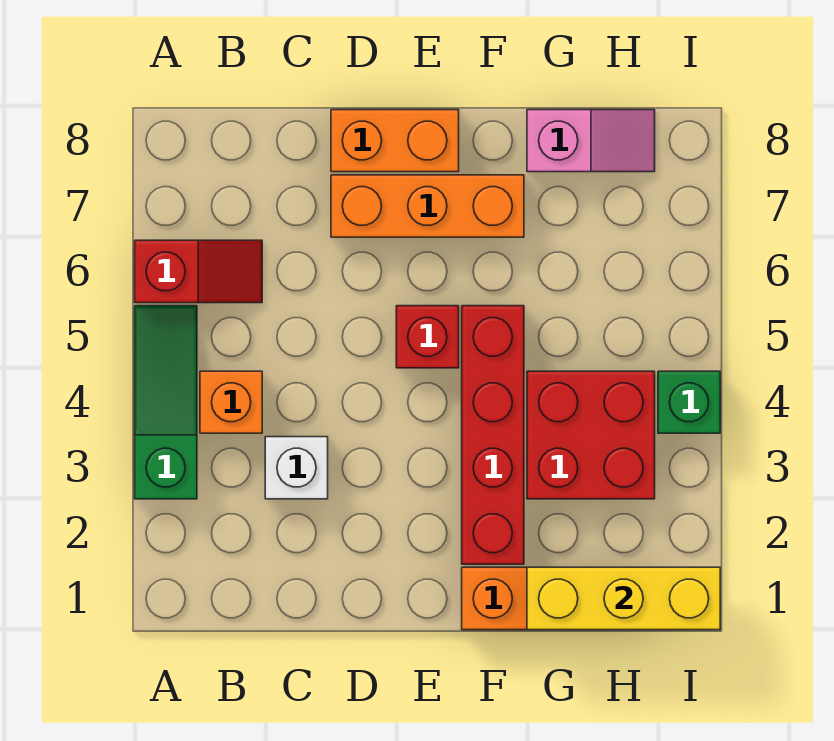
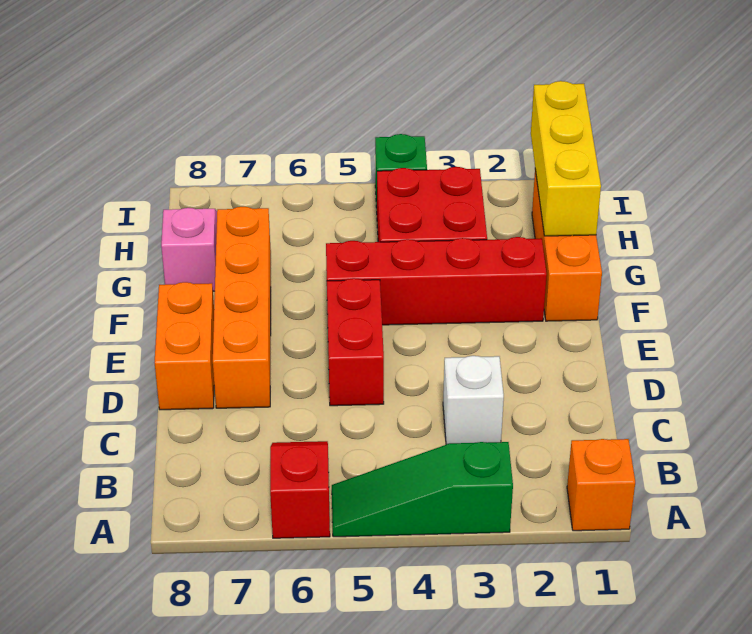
orange brick B4 level 1 -> orange brick A1 level 1
orange brick D7:F7 level 1 -> orange brick D7:G7 level 1
red brick E5 level 1 -> red brick D5:E5 level 1

